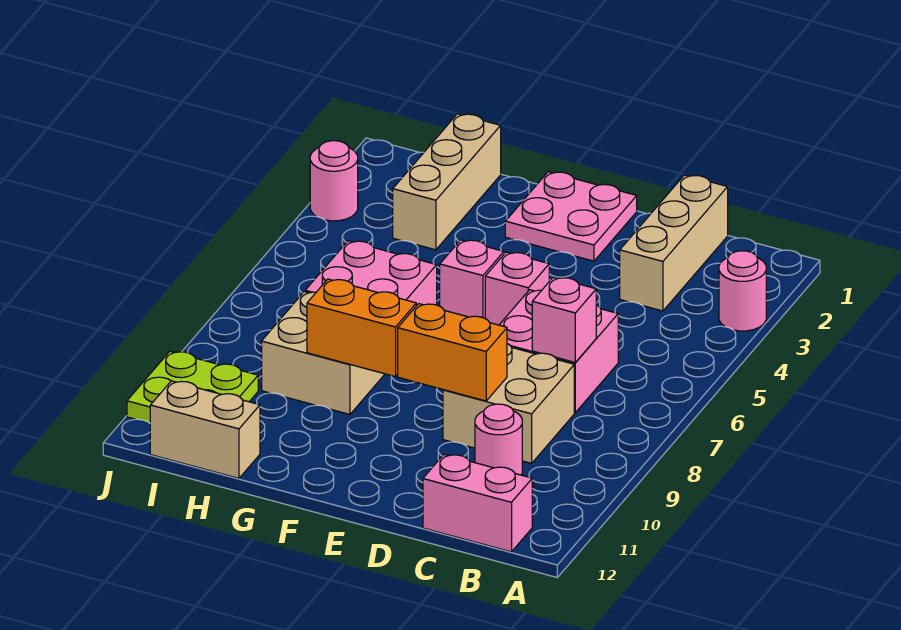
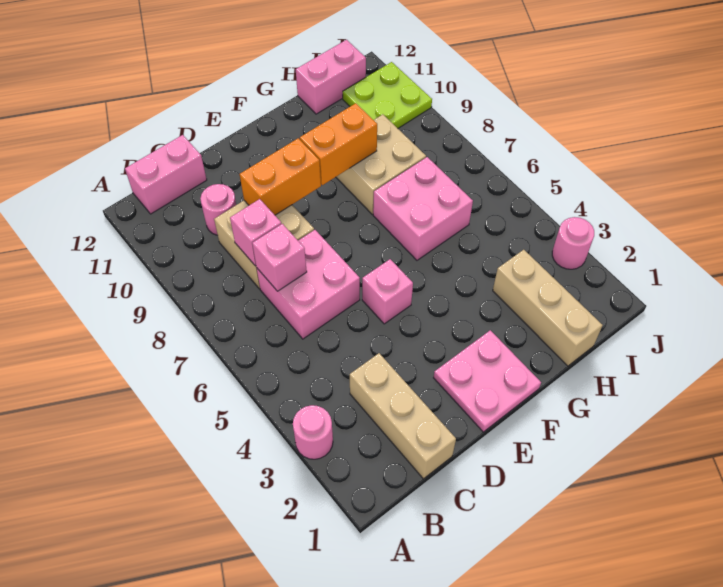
pink brick F5 level 1 -> pink brick C8 level 2
tan brick H12:I12 level 1 -> pink brick H12:I12 level 1

